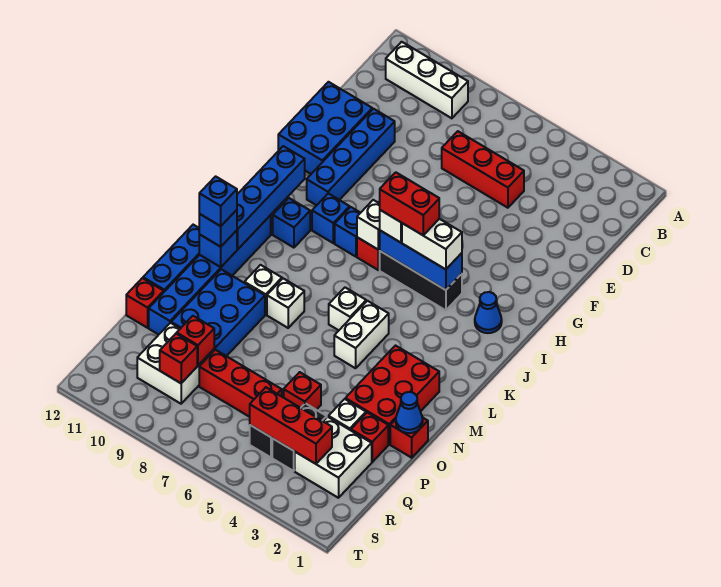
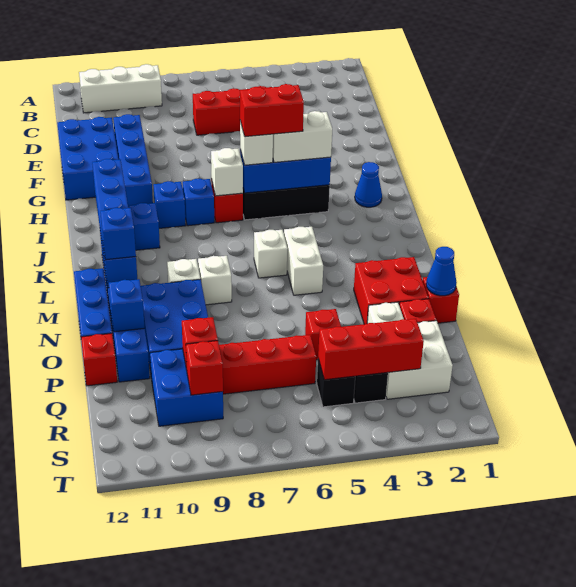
red brick M2:O3 level 1 -> red brick N2:O3 level 1
blue brick M11 level 4 -> blue brick O11 level 2
white brick Q9:R10 level 1 -> blue brick Q9:R10 level 1

